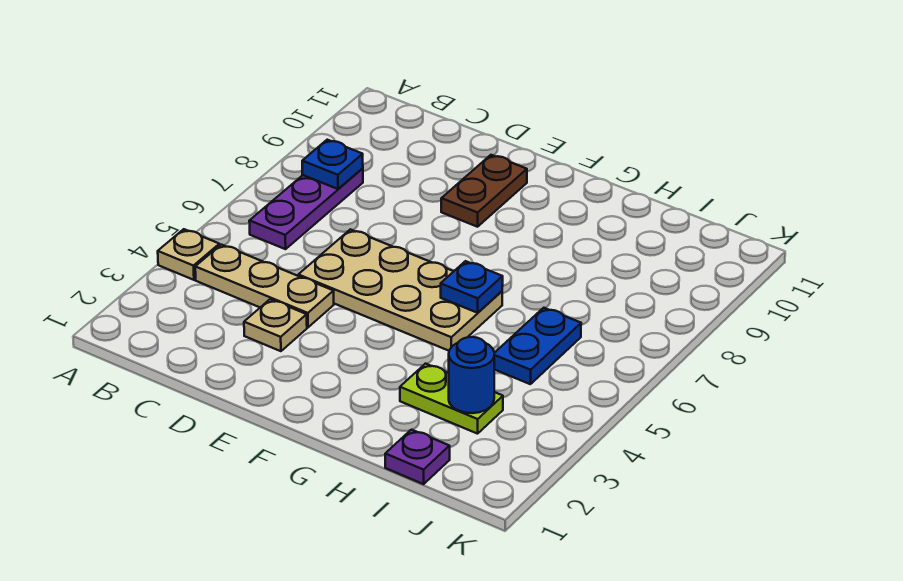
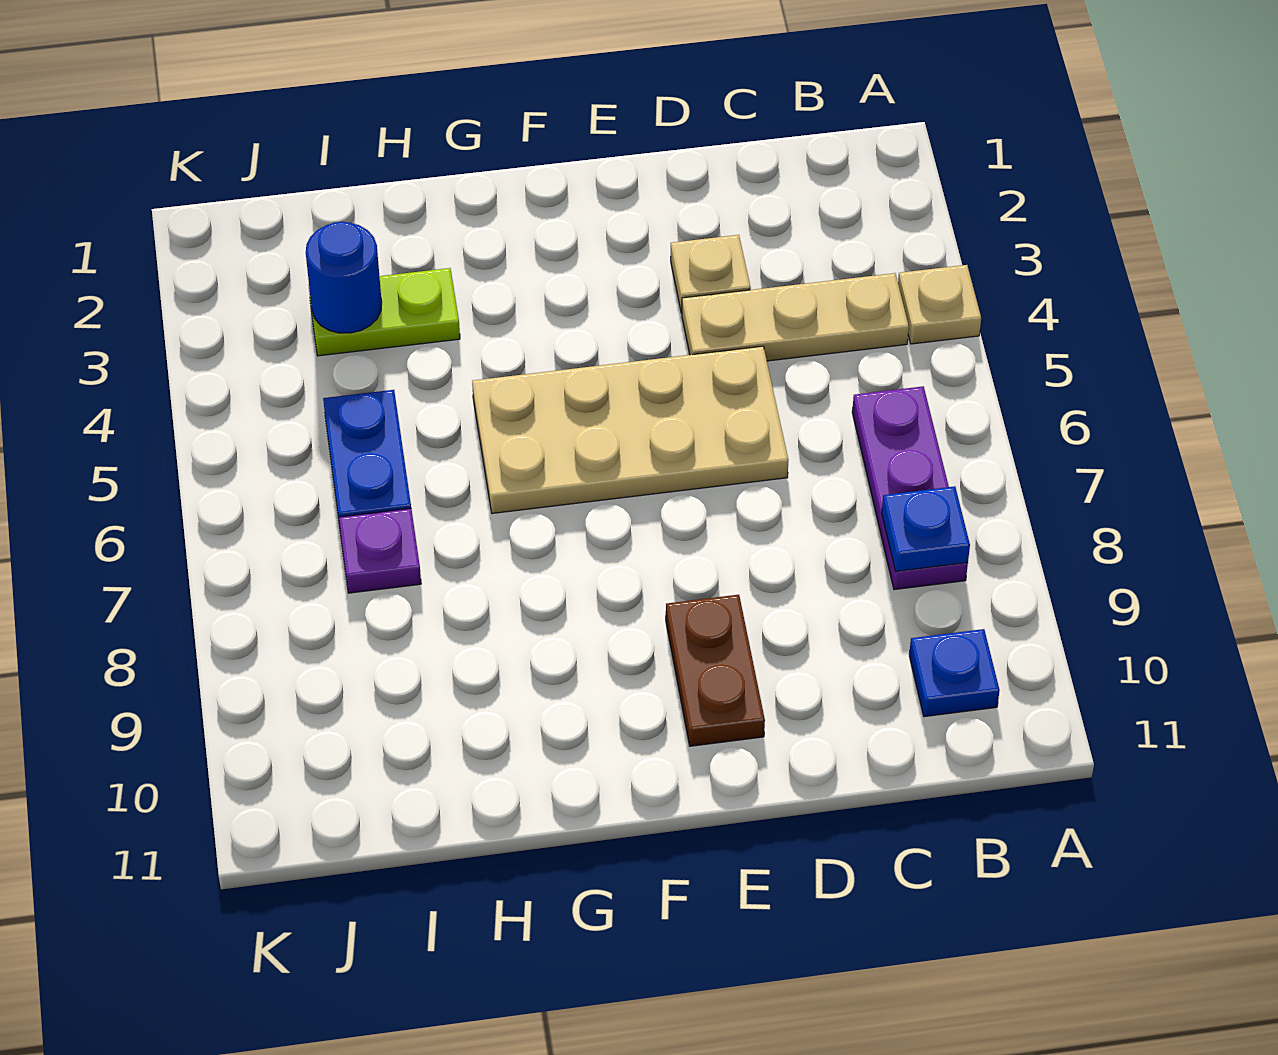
blue plate G6 level 2 -> blue plate B10 level 1
purple plate I1 level 1 -> purple plate I7 level 1

